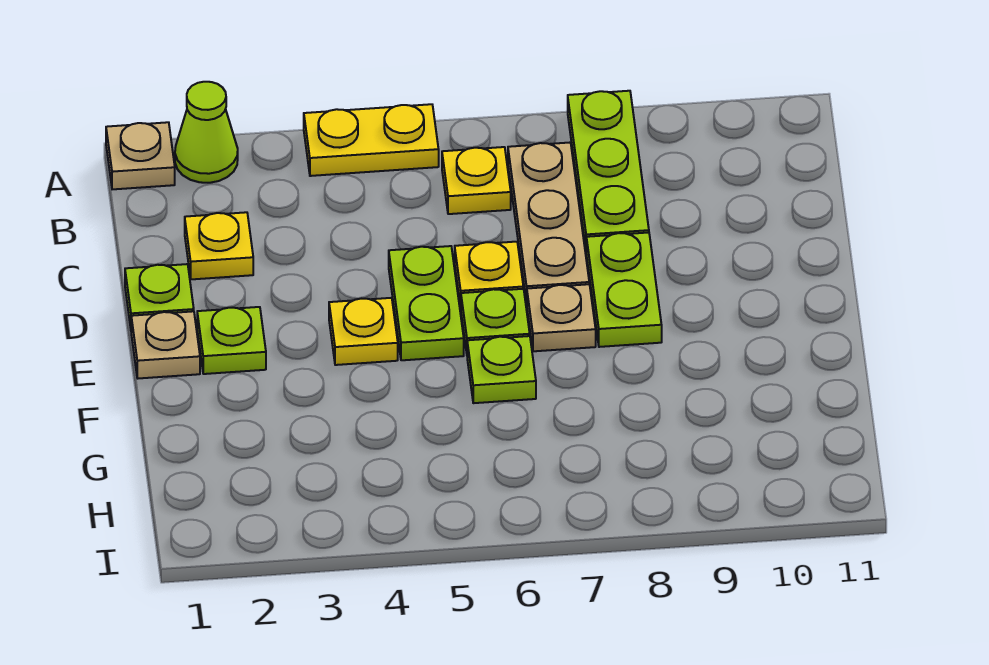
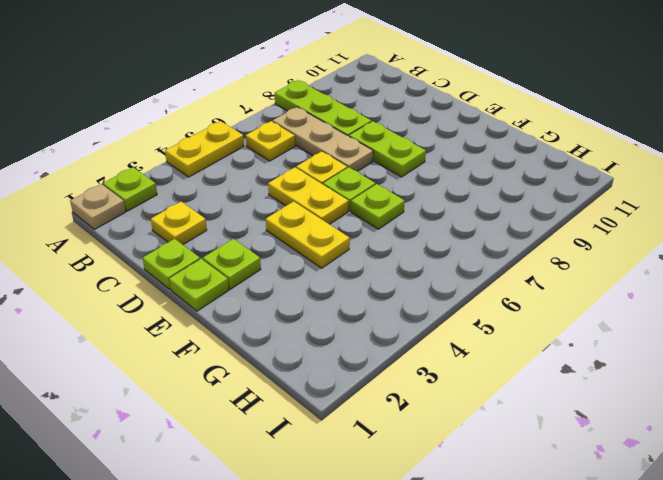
lime cone A2 level 1 -> lime plate A2 level 1
lime plate D5:E5 level 1 -> yellow plate D5:E5 level 1
tan plate E1 level 1 -> lime plate E1 level 1
yellow plate E4 level 1 -> yellow plate E4:F4 level 1
tan plate E7 level 1 -> none

